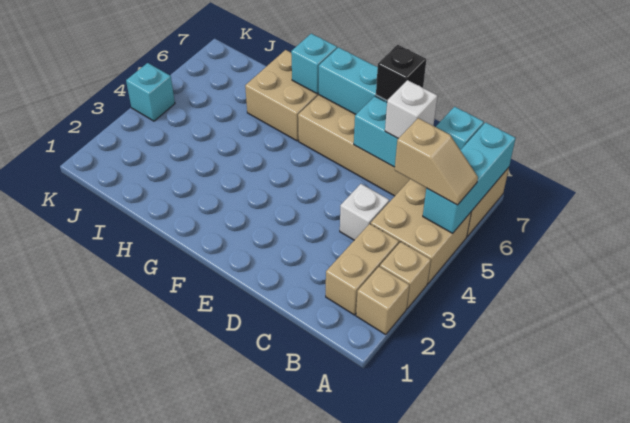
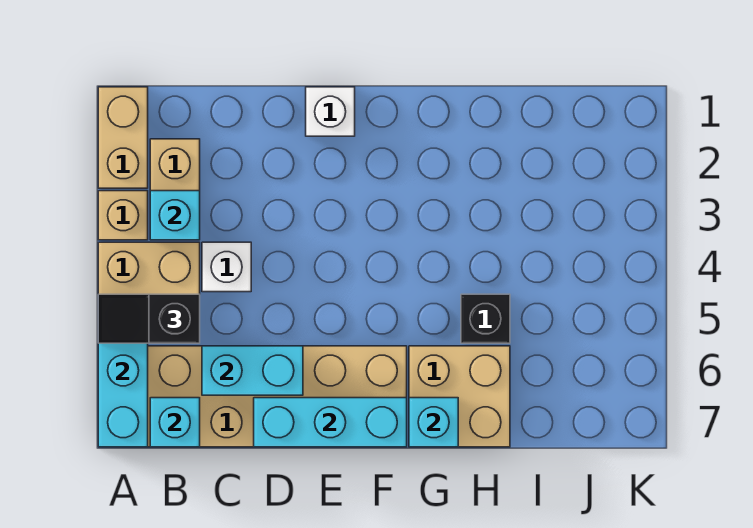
tan brick A2 level 1 -> tan brick A1:A2 level 1
tan slope A5:B5 level 3 top B -> black slope A5:B5 level 3 top B
white brick C6 level 3 -> white brick E1 level 1
black brick D7 level 3 -> black brick H5 level 1
cyan brick K4 level 1 -> cyan brick B3 level 2

